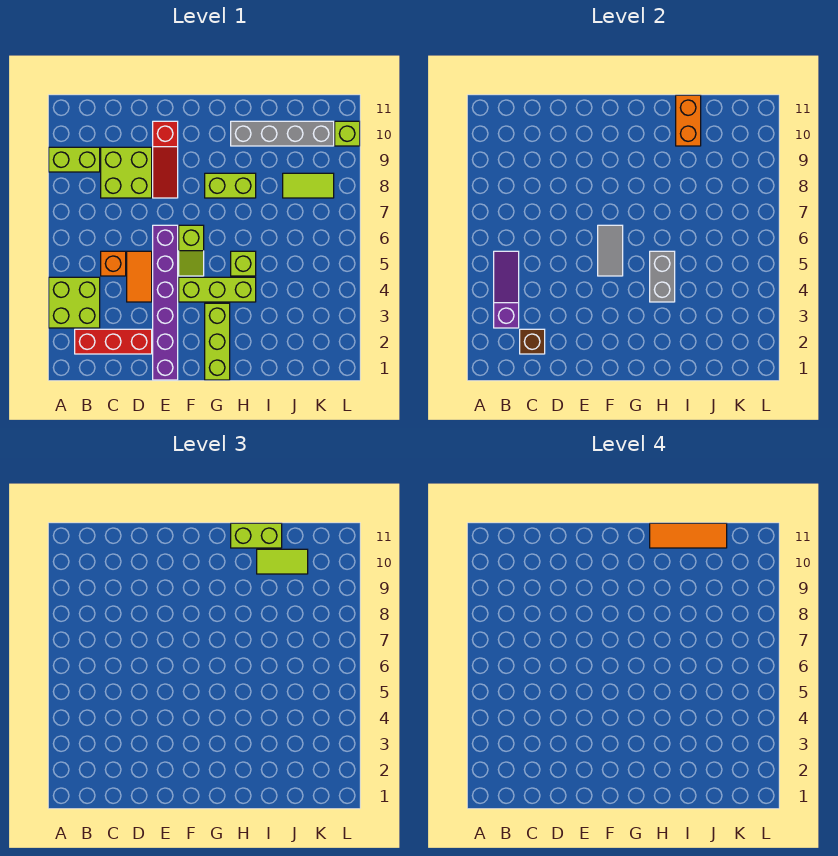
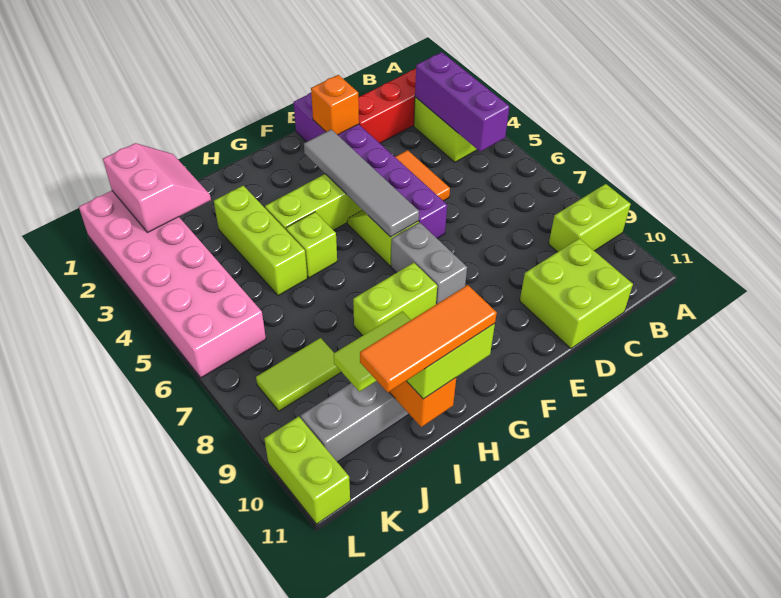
purple slope B3:B5 level 2 top 3 -> purple brick B3:B5 level 2
brown brick C2 level 2 -> none
orange brick C5 level 1 -> orange brick E2 level 2
lime brick C8:D9 level 1 -> lime brick C10:D11 level 1
red slope E8:E10 level 1 top 10 -> none
grey tile F5:F6 level 2 -> grey tile F3:F6 level 2
lime brick G1:G3 level 1 -> lime brick I3:I5 level 1
grey brick H4:H5 level 2 -> grey brick F7:F8 level 1
none -> pink slope J1:K2 level 2 top K
none -> pink brick K1:L6 level 1
lime brick L10 level 1 -> lime brick L10:L11 level 1

